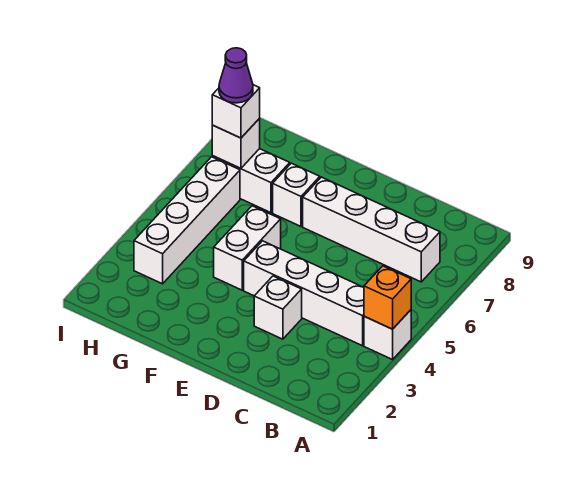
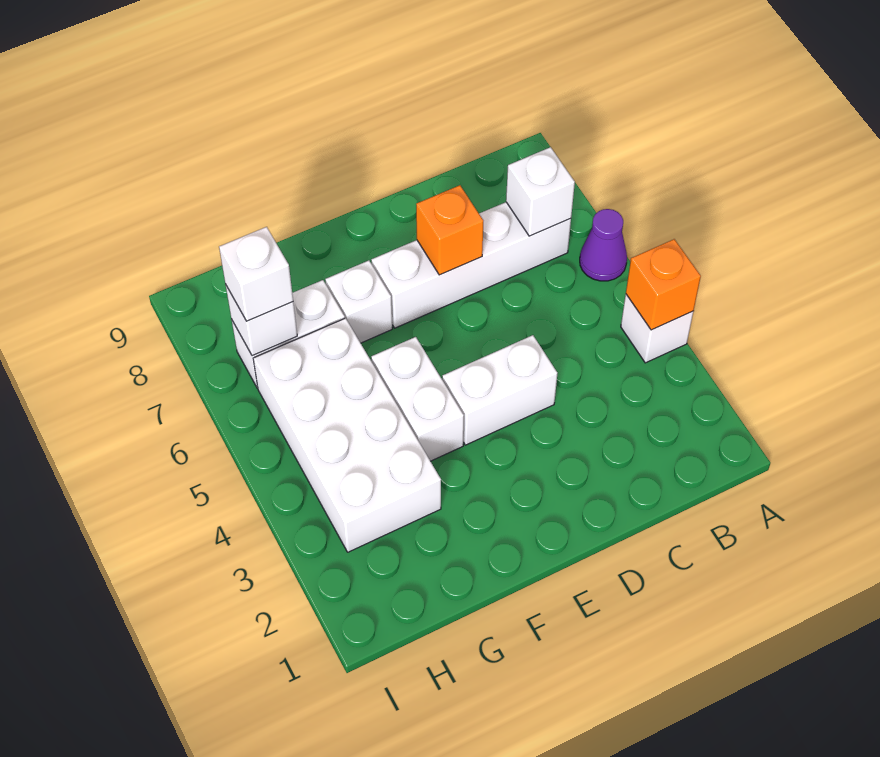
white brick B4:E4 level 1 -> white brick D4:E4 level 1
white brick D3 level 1 -> white brick B7 level 2
none -> orange brick D7 level 2
white brick H3:H6 level 1 -> white brick G3:H6 level 1
purple cone H7 level 4 -> purple cone A6 level 1

